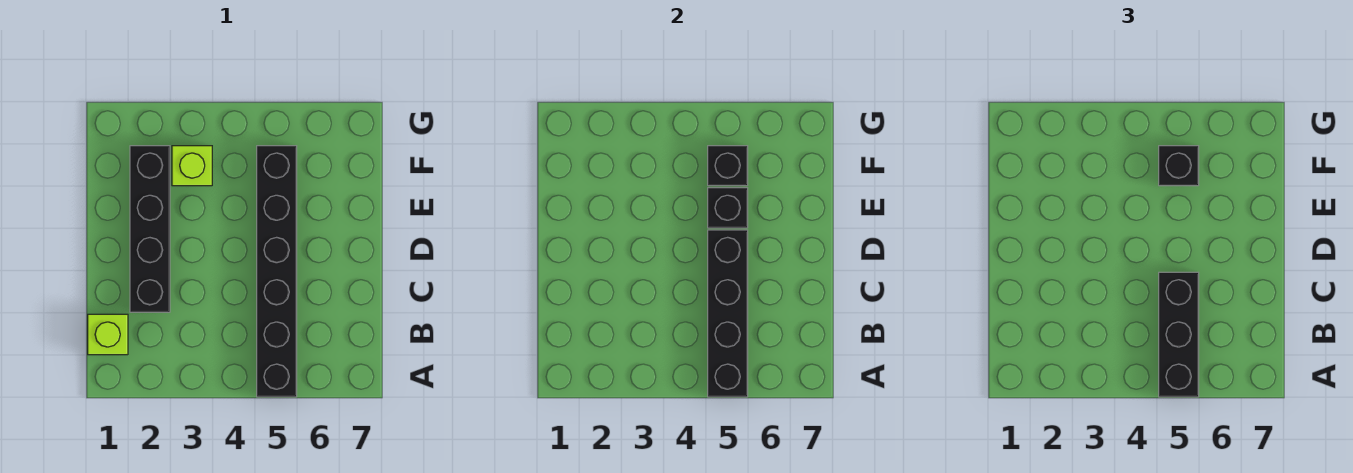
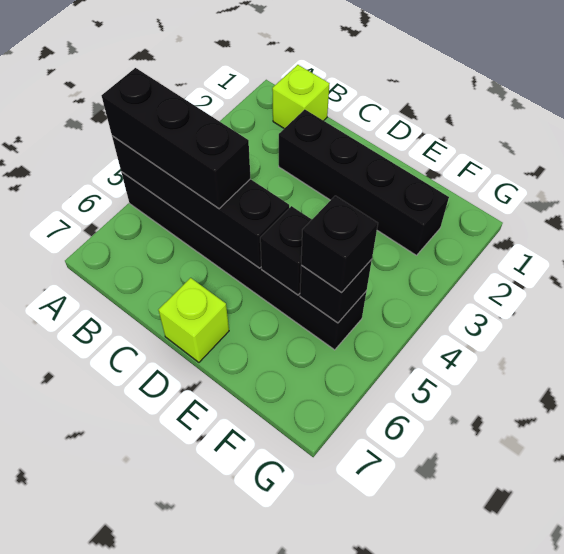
lime brick F3 level 1 -> lime brick D7 level 1

